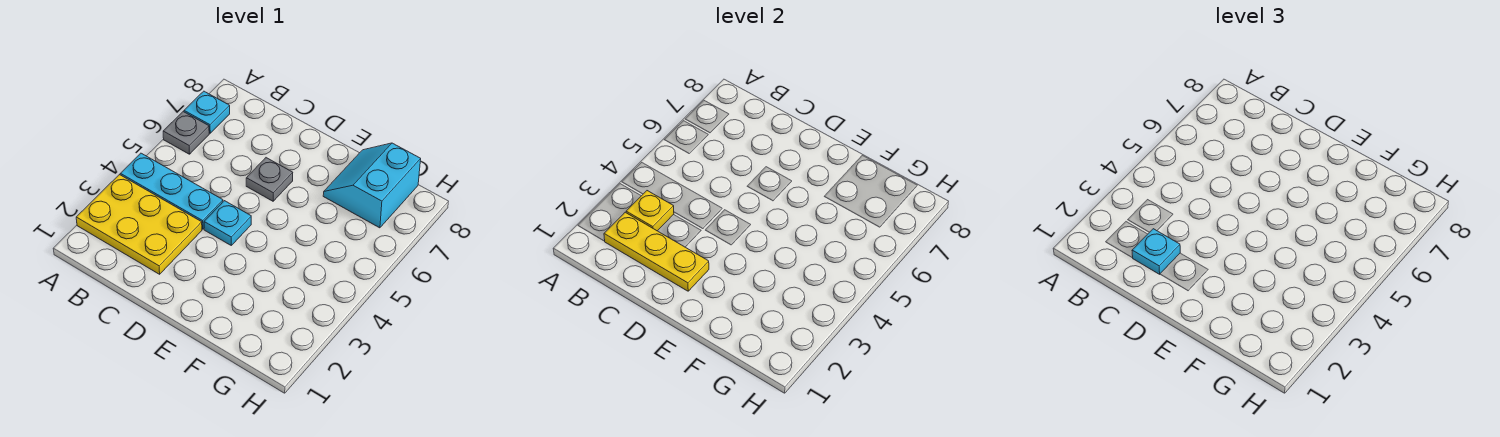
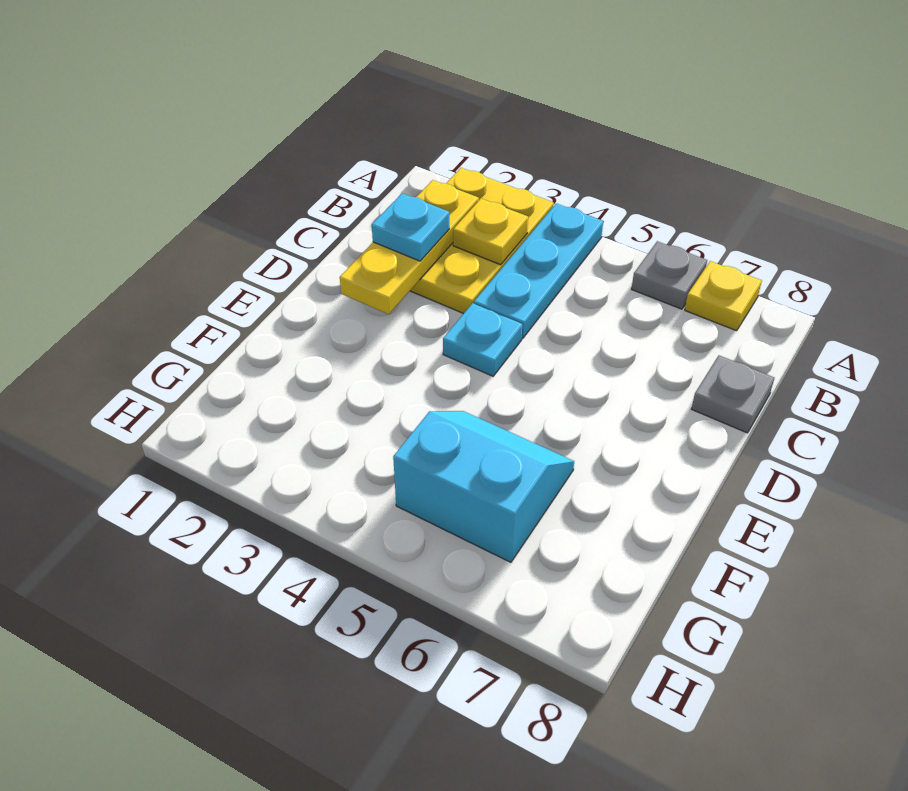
cyan plate A7 level 1 -> yellow plate A7 level 1
grey plate D6 level 1 -> grey plate C8 level 1
cyan slope F7:G8 level 1 top G -> cyan slope F5:G6 level 1 top G

